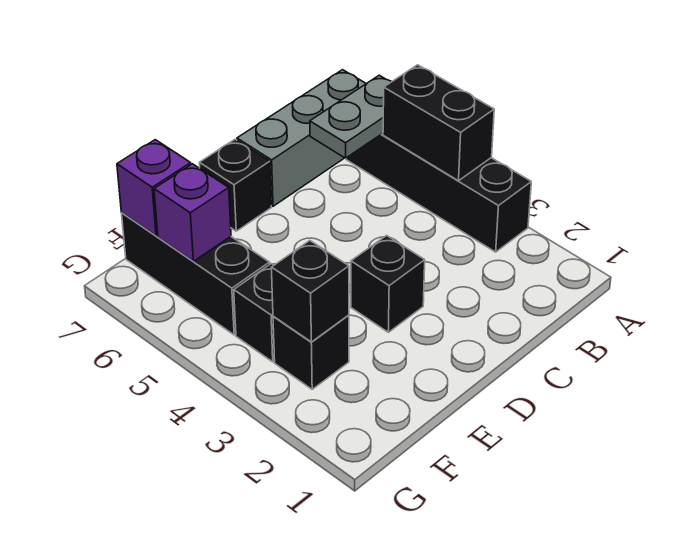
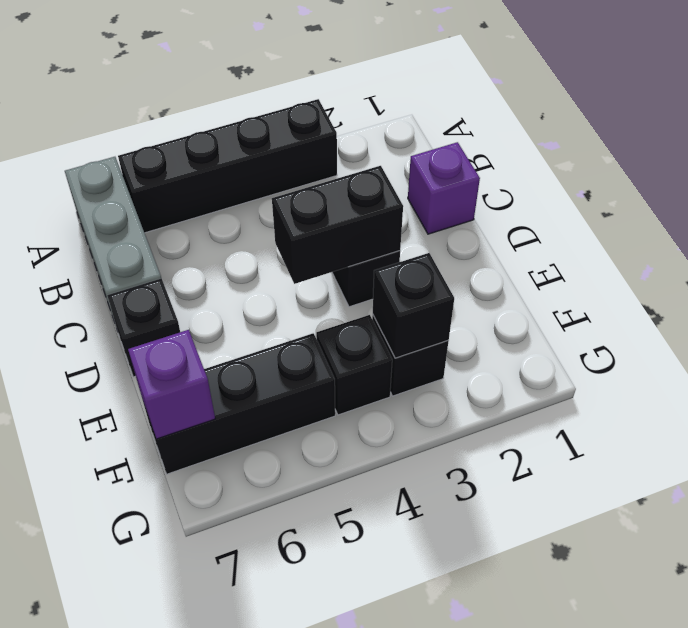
black brick A4:A5 level 2 -> black brick D3:D4 level 2
grey plate A6:B6 level 2 -> none
purple brick F6 level 2 -> purple brick C1 level 1

